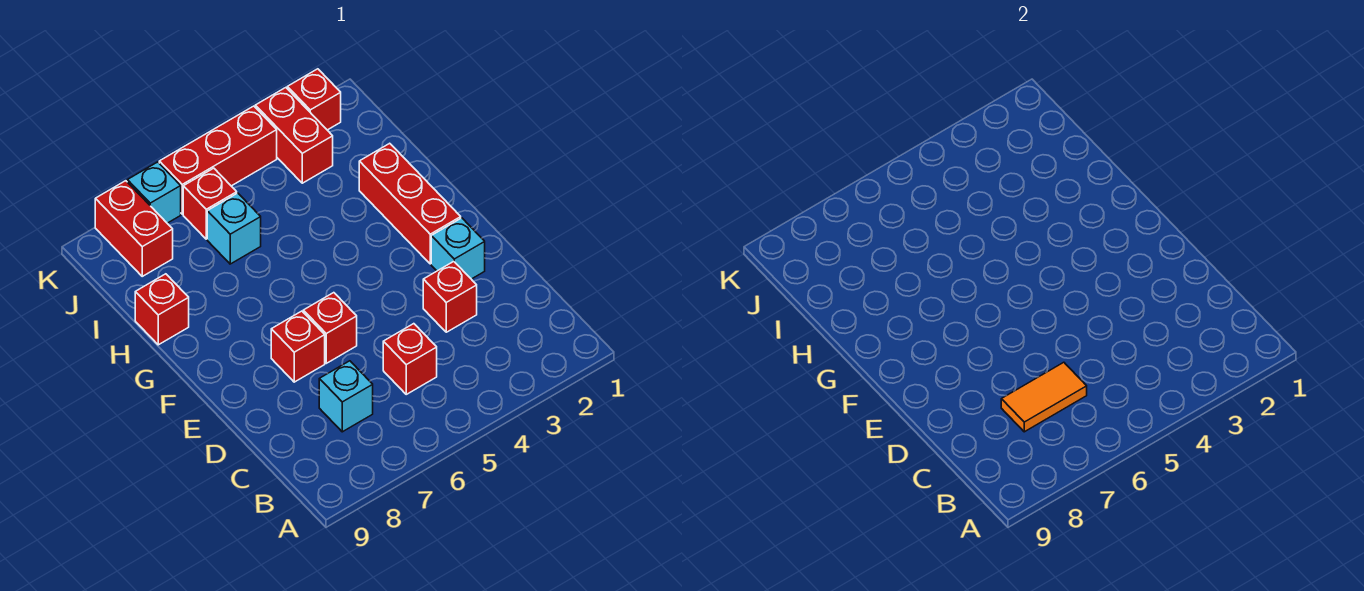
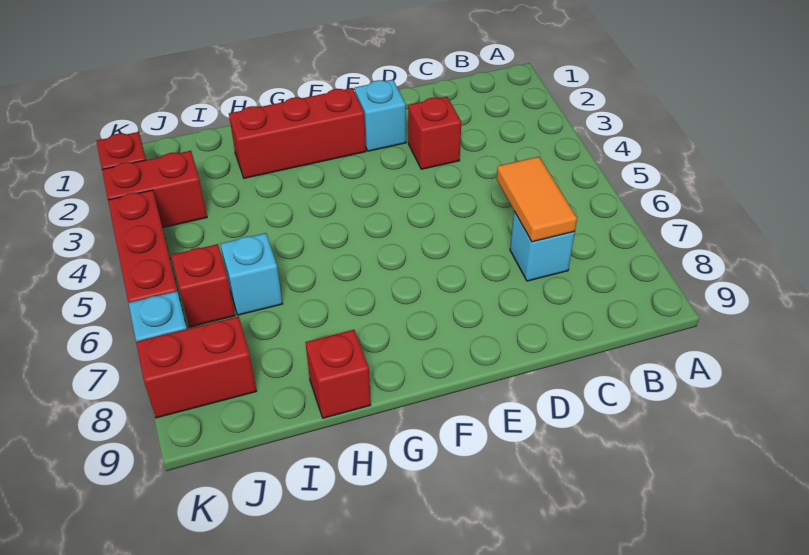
red brick C5 level 1 -> none
red brick E6 level 1 -> none
red brick E7 level 1 -> none

